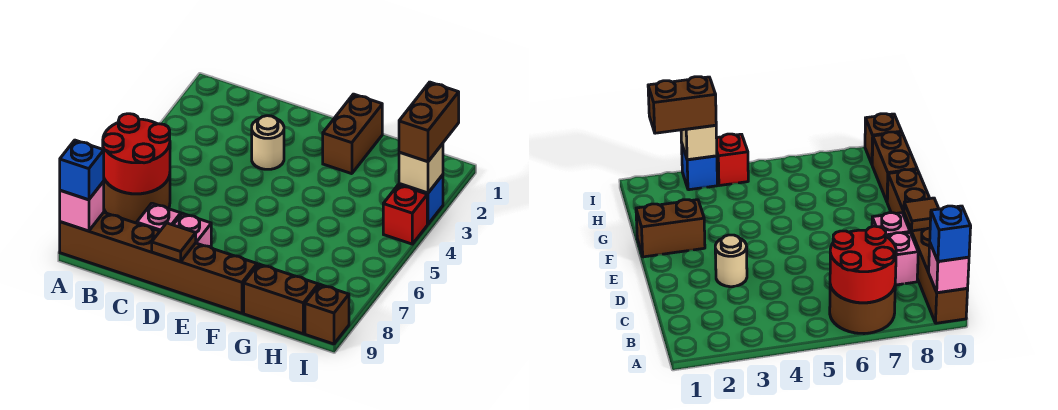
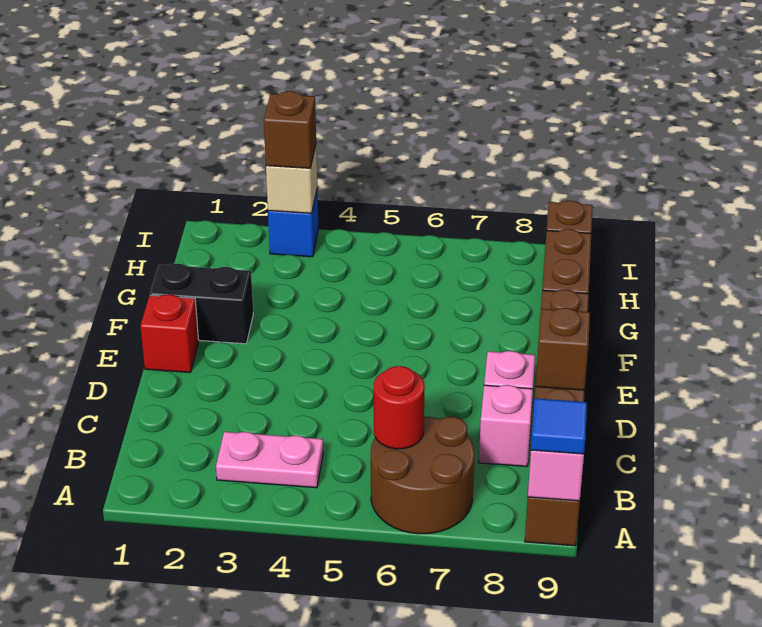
red round brick A6:B7 level 2 -> red round brick B6 level 2
blue brick A9 level 3 -> blue tile A9 level 3
none -> pink plate B3:B4 level 1
tan round brick D3 level 1 -> none
brown tile D9 level 2 -> brown brick D9 level 2
brown brick F1:F2 level 1 -> black brick F1:F2 level 1
brown brick I2:I3 level 3 -> brown brick I3 level 3
red brick I4 level 1 -> red brick E1 level 1

